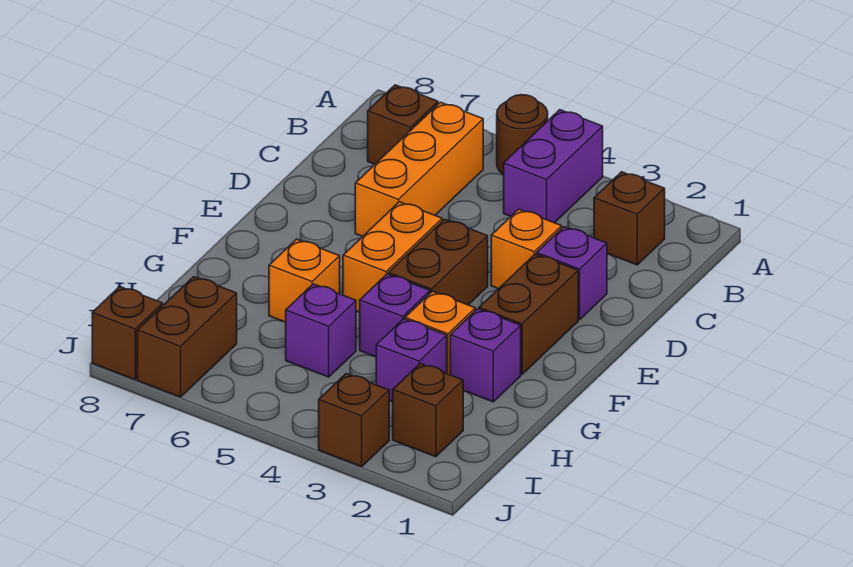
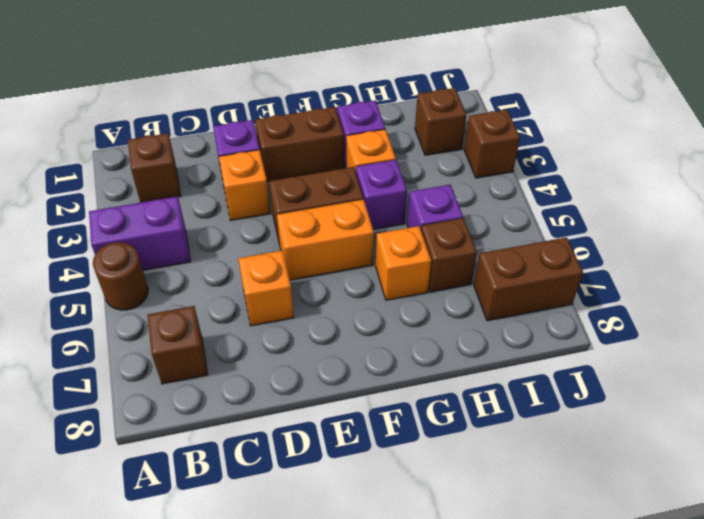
orange brick B6:D6 level 1 -> orange brick D6 level 1
purple brick H3 level 1 -> none
brown brick J8 level 1 -> brown brick H6 level 1

